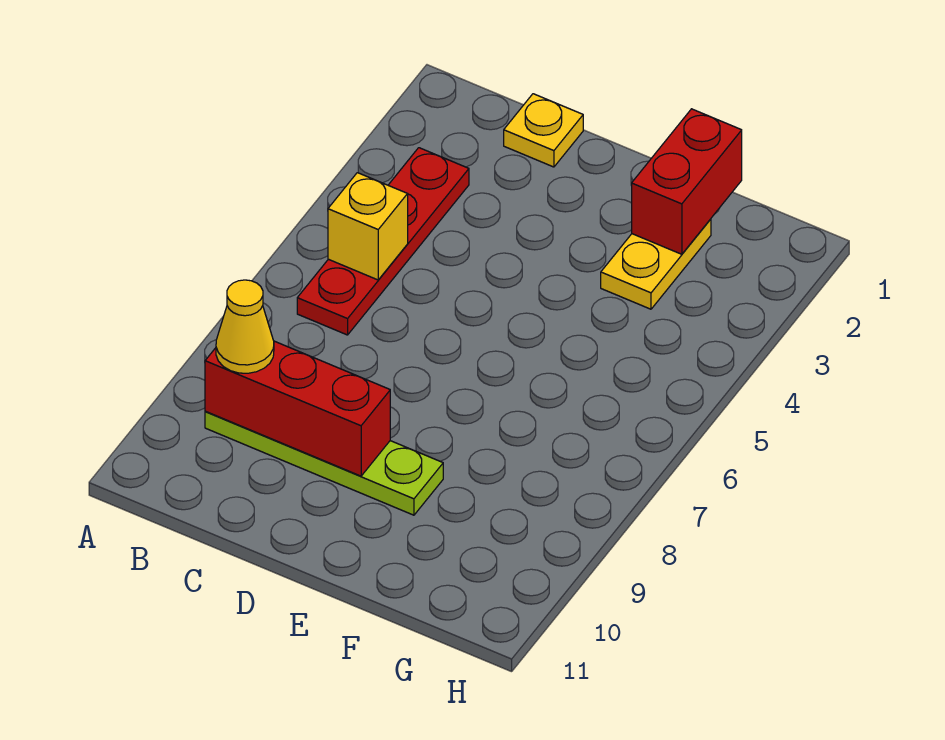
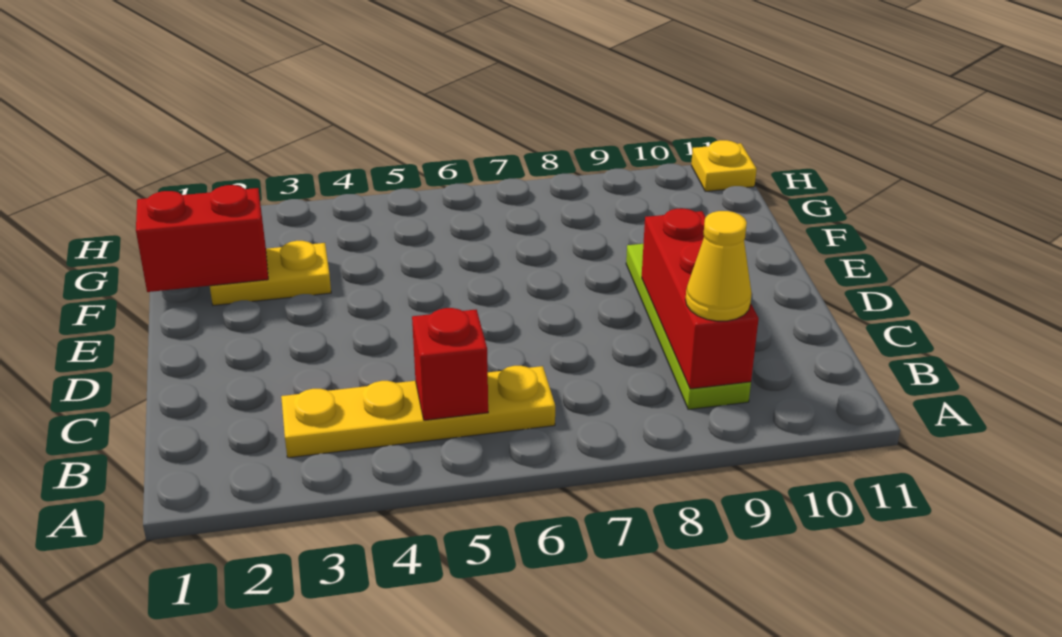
red plate B3:B6 level 1 -> yellow plate B3:B6 level 1
yellow brick B5 level 2 -> red brick B5 level 2
yellow plate C1 level 1 -> yellow plate H11 level 1

